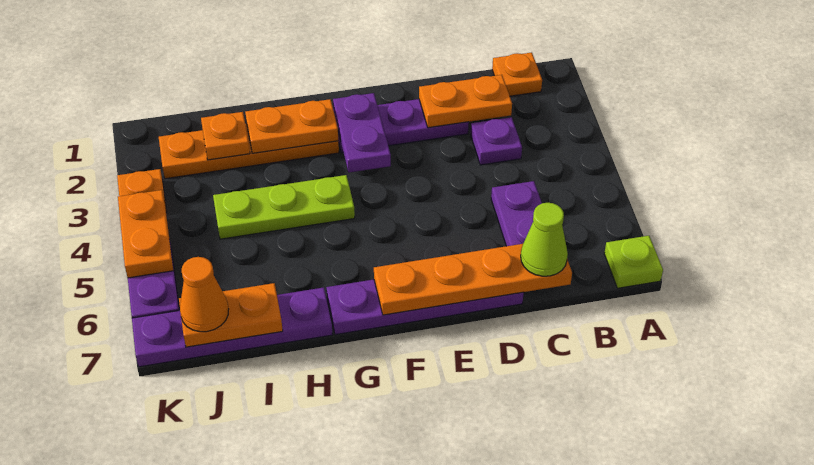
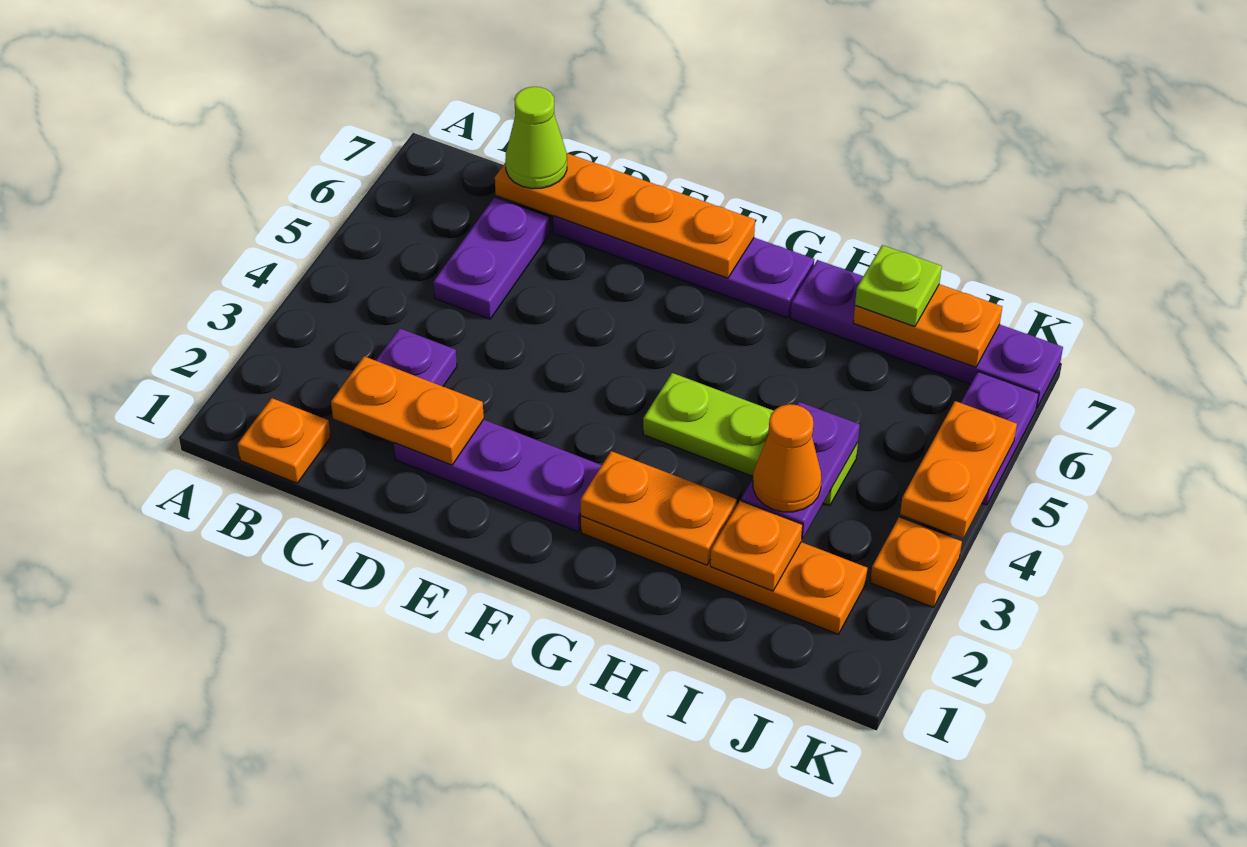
lime plate A7 level 1 -> lime plate I7 level 3
purple plate F2:F3 level 2 -> purple plate I3:I4 level 2
orange cone J7 level 3 -> orange cone I3 level 3

